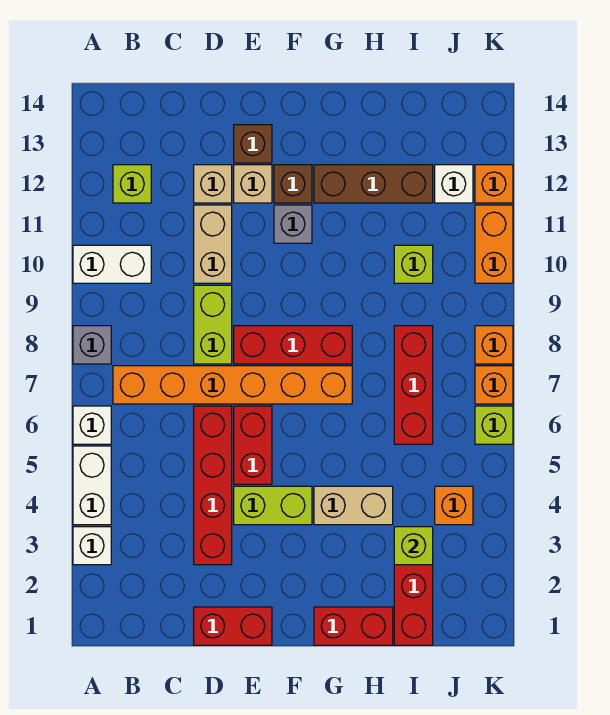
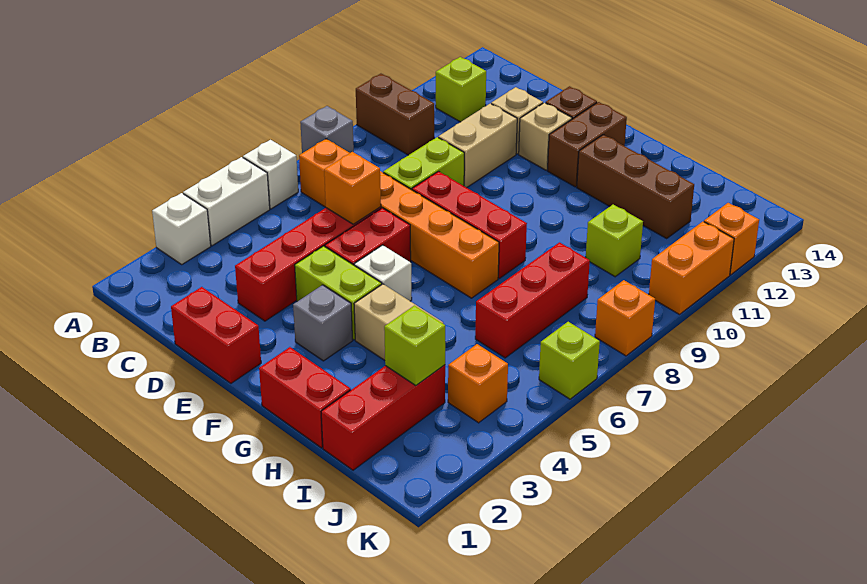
white brick A10:B10 level 1 -> brown brick A10:B10 level 1
grey brick F11 level 1 -> grey brick F3 level 1
brown brick F12 level 1 -> brown brick F12:F13 level 1
white brick J12 level 1 -> white brick F5 level 1
orange brick K7 level 1 -> orange brick D6 level 2

